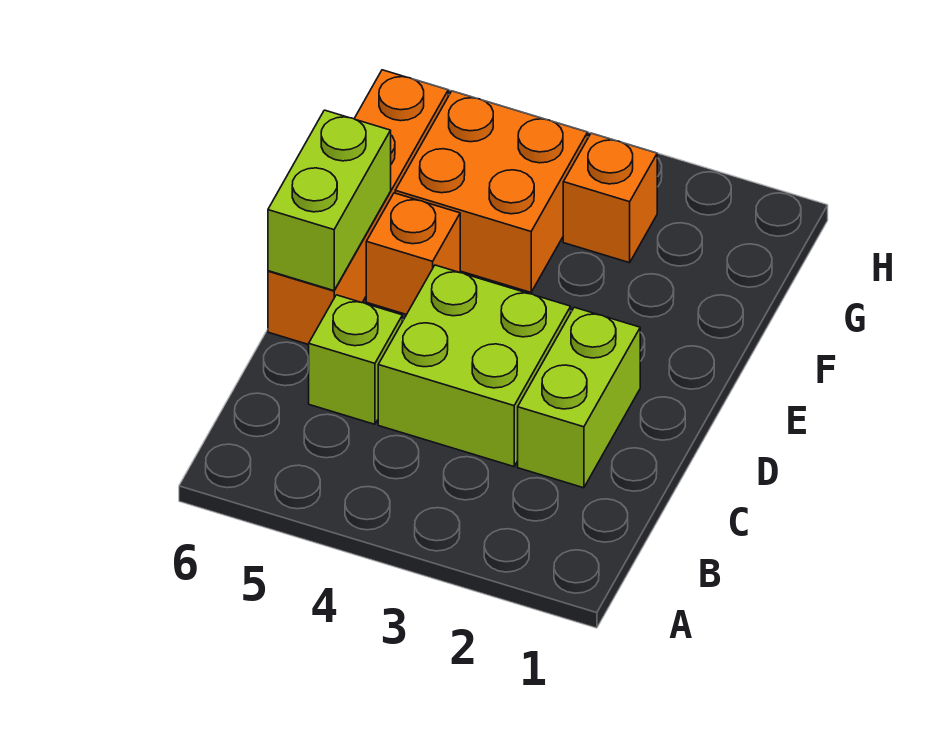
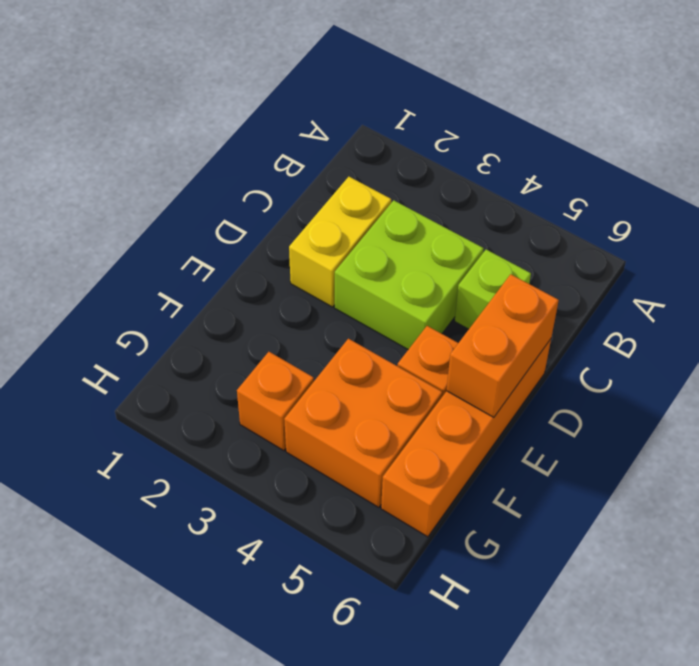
lime brick C2:D2 level 1 -> yellow brick C2:D2 level 1
lime brick D6:E6 level 2 -> orange brick D6:E6 level 2

